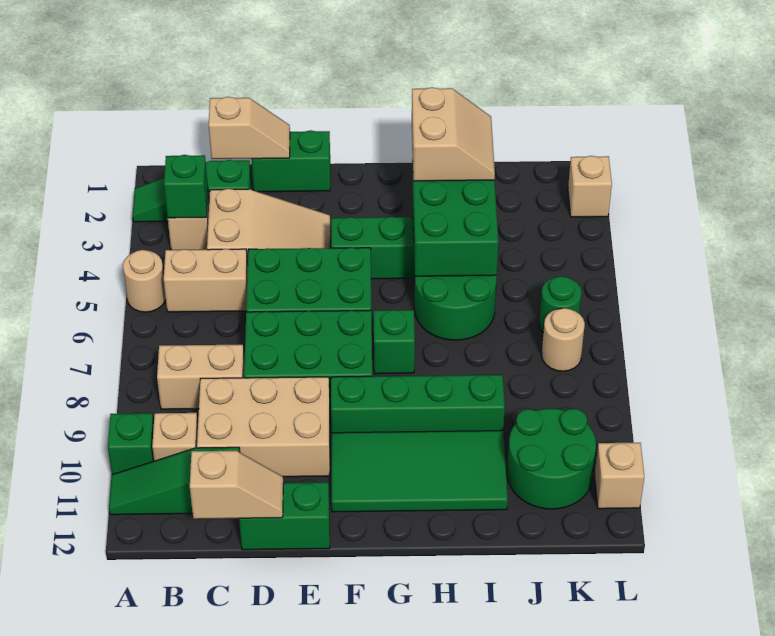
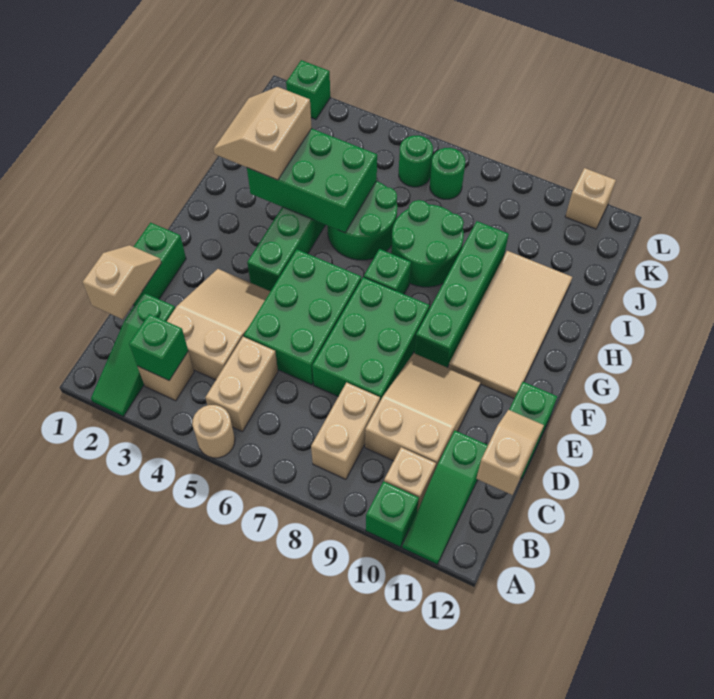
tan brick C9:E10 level 1 -> tan slope C9:E10 level 1 top C
green tile F10:I11 level 1 -> tan tile F10:I11 level 1
tan slope H2:I3 level 3 top H -> tan slope H2:I3 level 3 top 3
green round brick J10:K11 level 1 -> green round brick H7:I8 level 1
tan round brick K7 level 1 -> green round brick K7 level 1
tan brick L2 level 1 -> green brick L2 level 1

